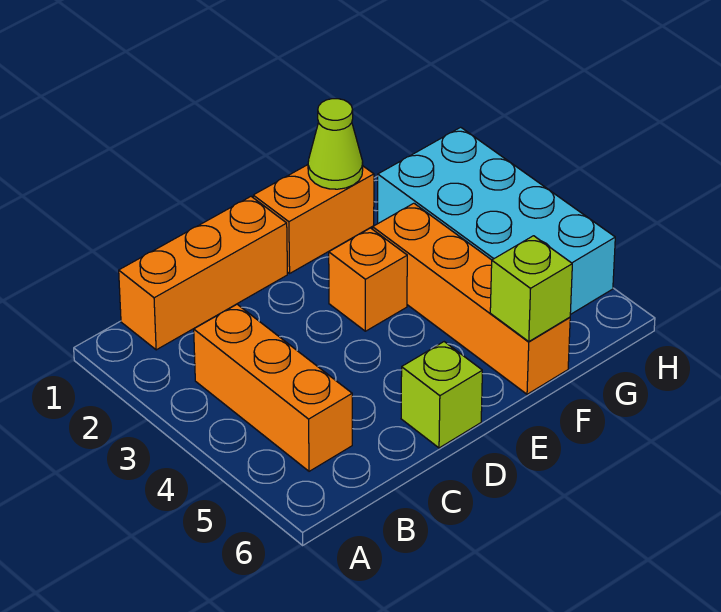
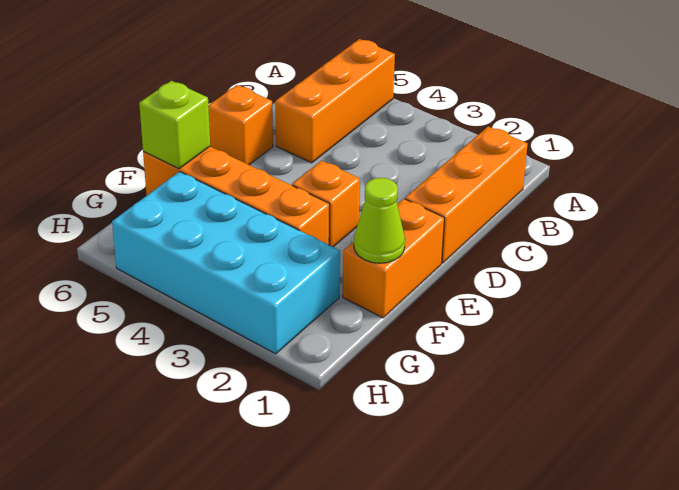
orange brick B3:B5 level 1 -> orange brick A5:C5 level 1
lime brick D6 level 1 -> orange brick D6 level 1

